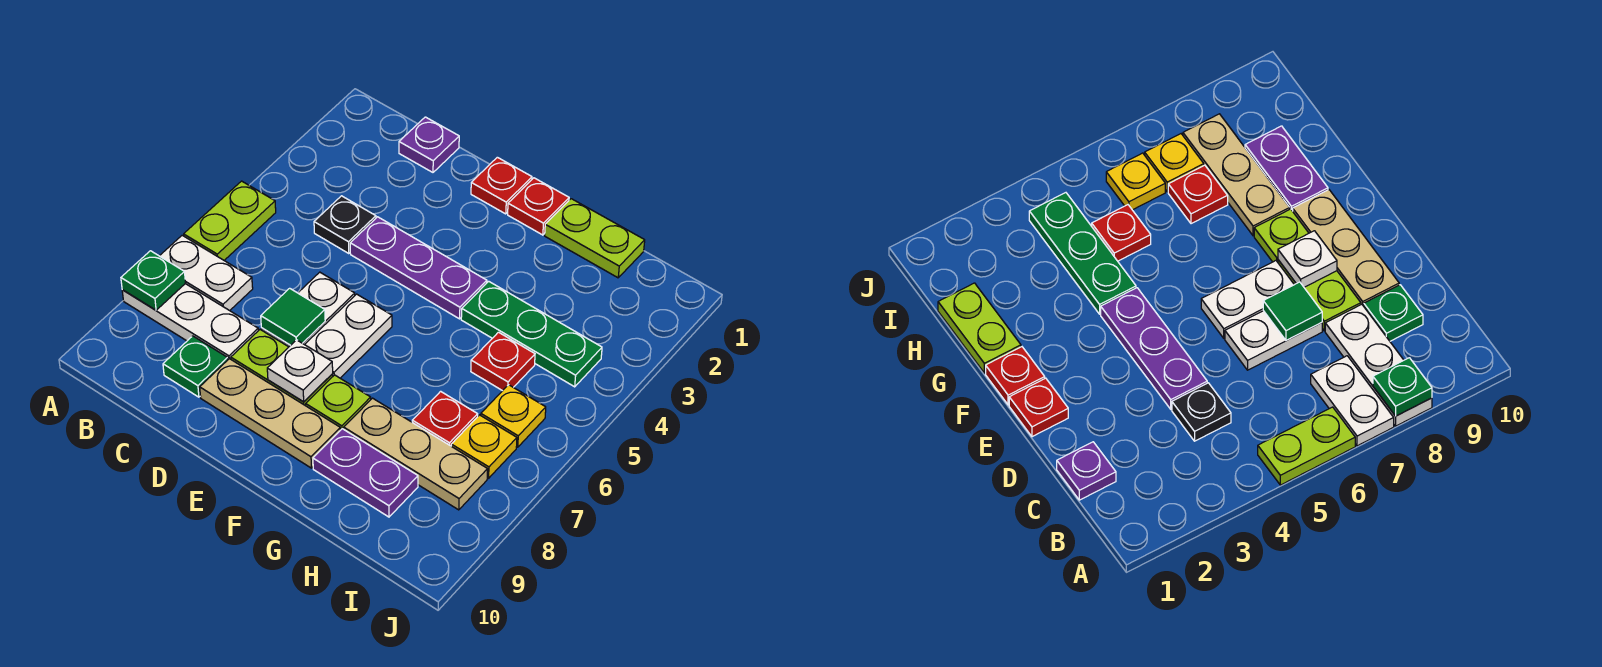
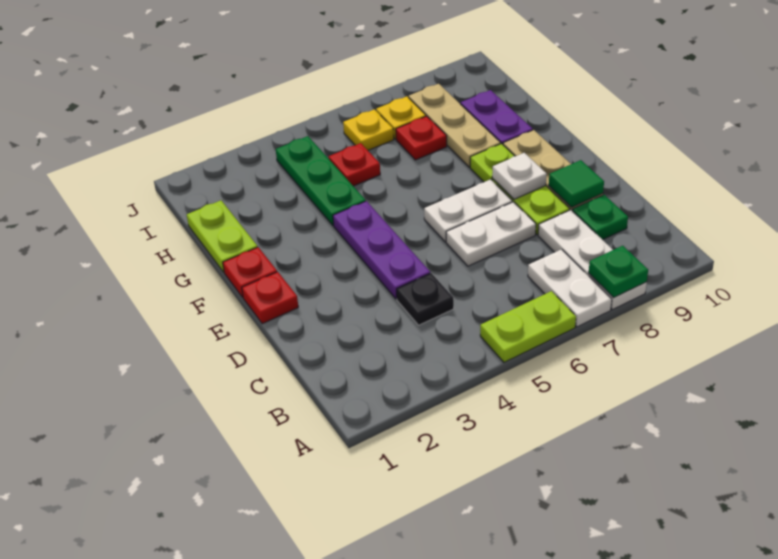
purple plate C1 level 1 -> none
green tile D7 level 2 -> green tile D9 level 2

